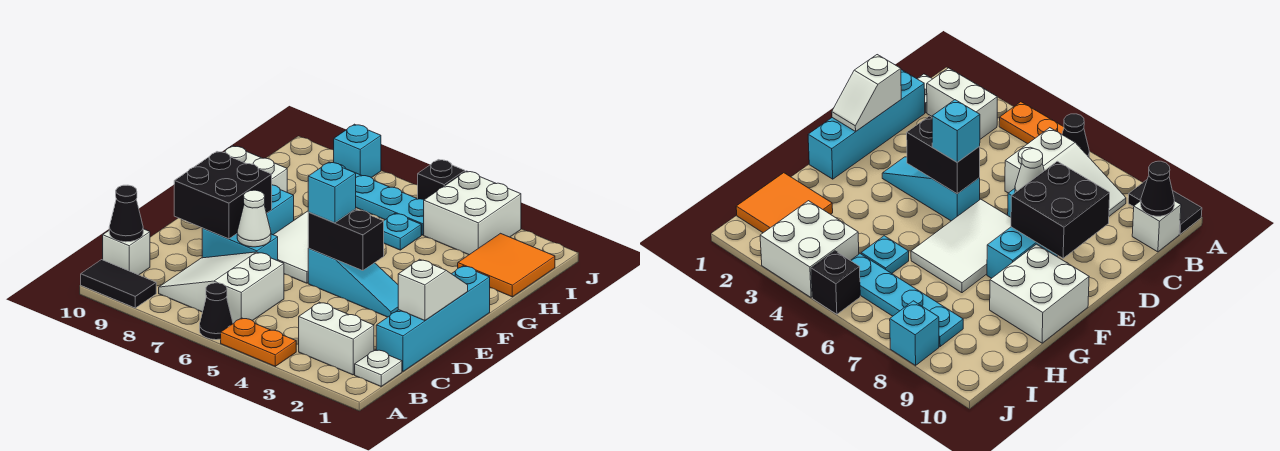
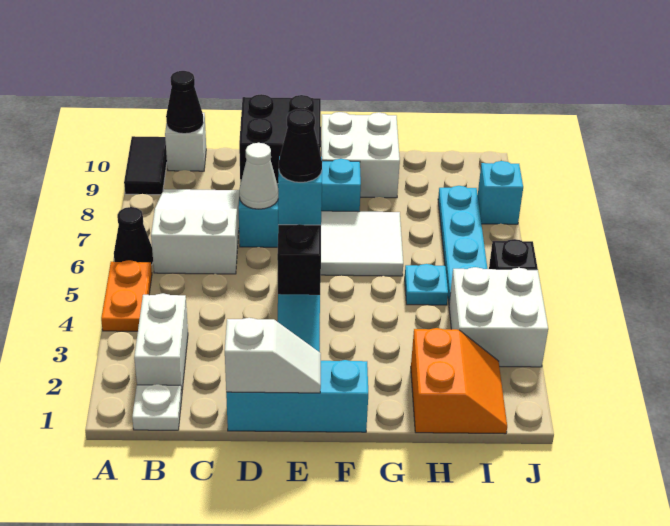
cyan brick C1:F1 level 1 -> cyan brick D1:F1 level 1
none -> black cone E5 level 4
orange tile H1:I2 level 1 -> orange slope H1:I2 level 1 top H

